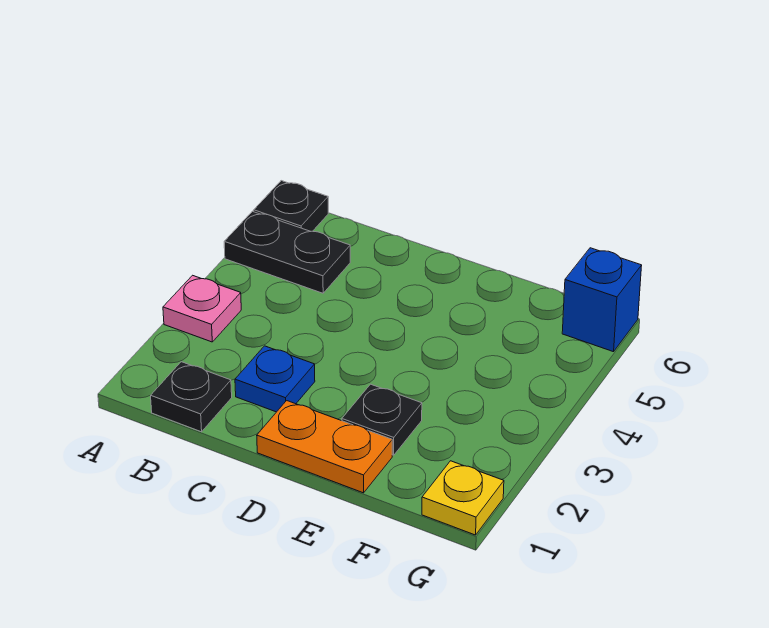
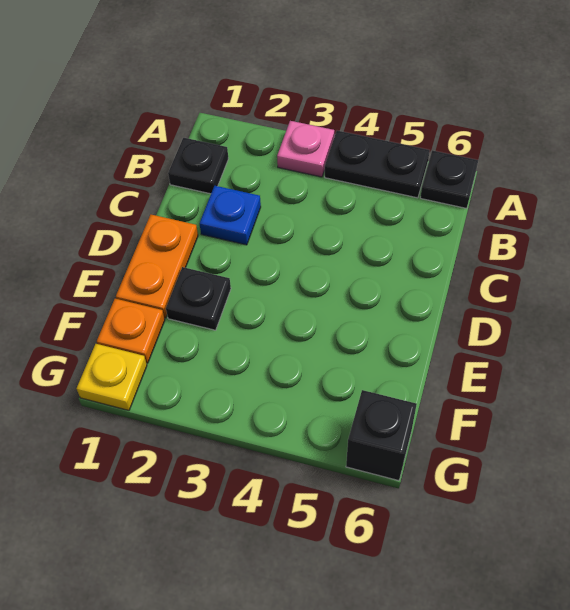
black plate A5:B5 level 1 -> black plate A4:A5 level 1
none -> orange plate F1 level 1
blue brick G6 level 1 -> black brick G6 level 1

